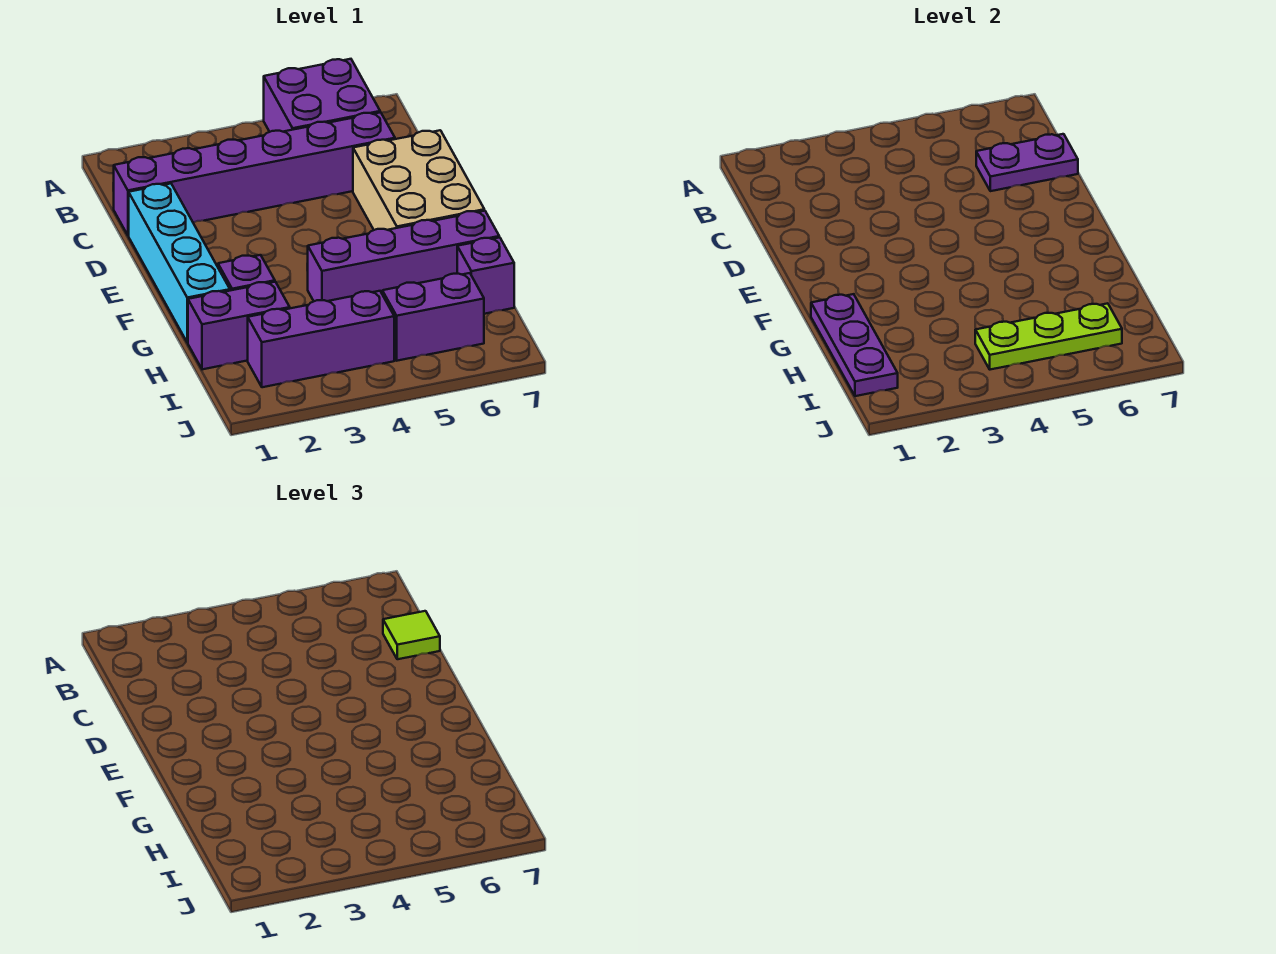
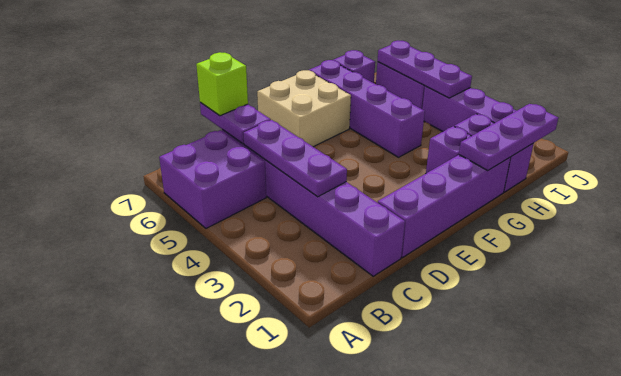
none -> purple plate C3:C5 level 2
lime tile C7 level 3 -> lime brick C7 level 3
cyan brick D1:G1 level 1 -> purple brick D1:G1 level 1
tan brick D6:F7 level 1 -> tan brick E6:F7 level 1
lime plate I4:I6 level 2 -> purple plate I4:I6 level 2

